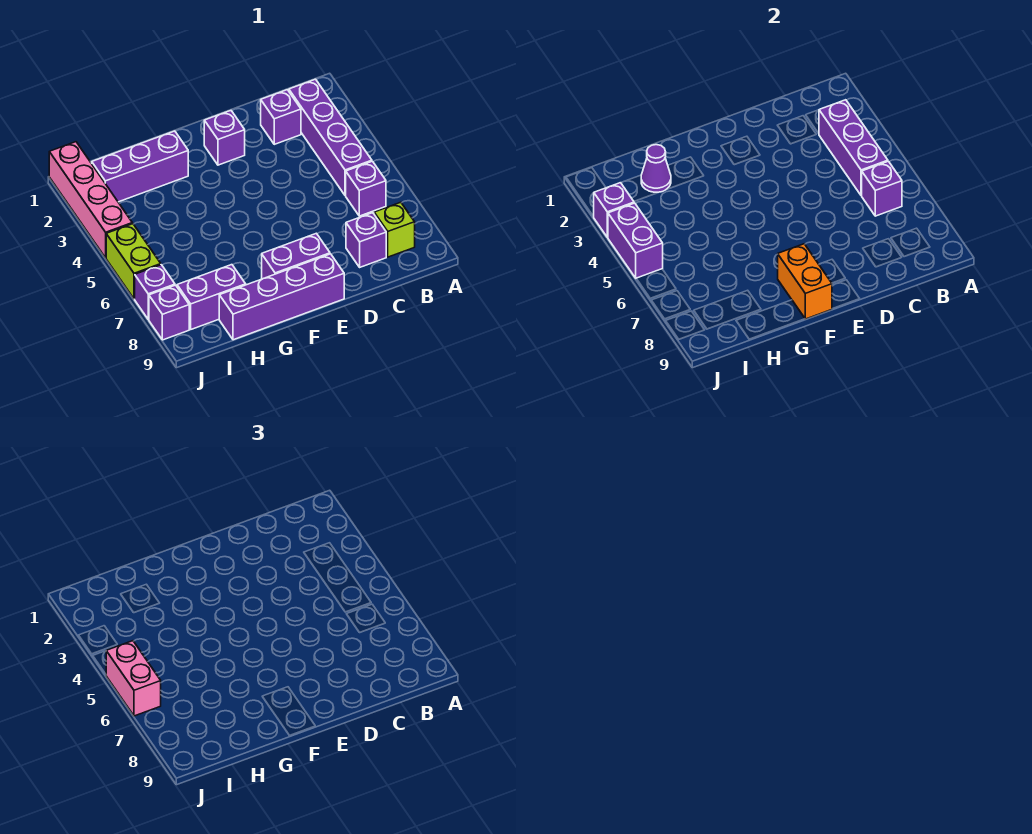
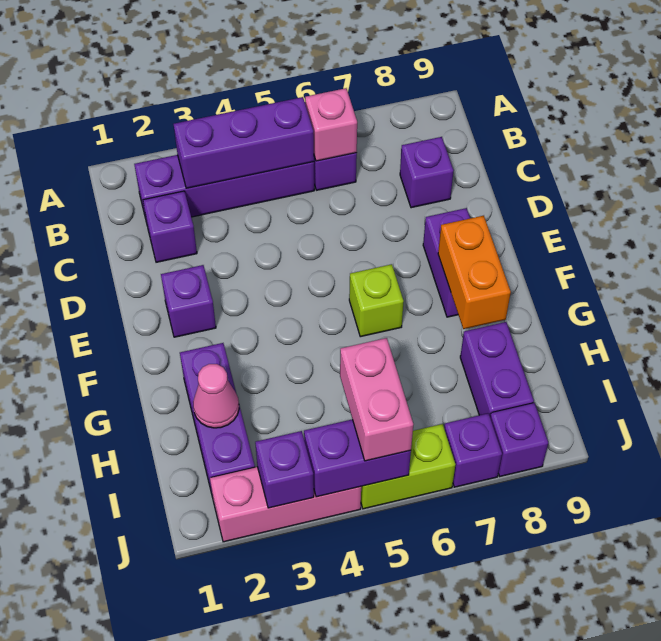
purple brick B6 level 2 -> pink brick B6 level 2
lime brick B8 level 1 -> lime brick F6 level 1
purple brick E9:H9 level 1 -> none
orange brick F8:F9 level 2 -> orange brick F8:G8 level 2
purple cone H2 level 2 -> pink cone H2 level 2
pink brick J1:J4 level 1 -> pink brick J2:J4 level 1
pink brick J5:J6 level 3 -> pink brick I5:J5 level 3

